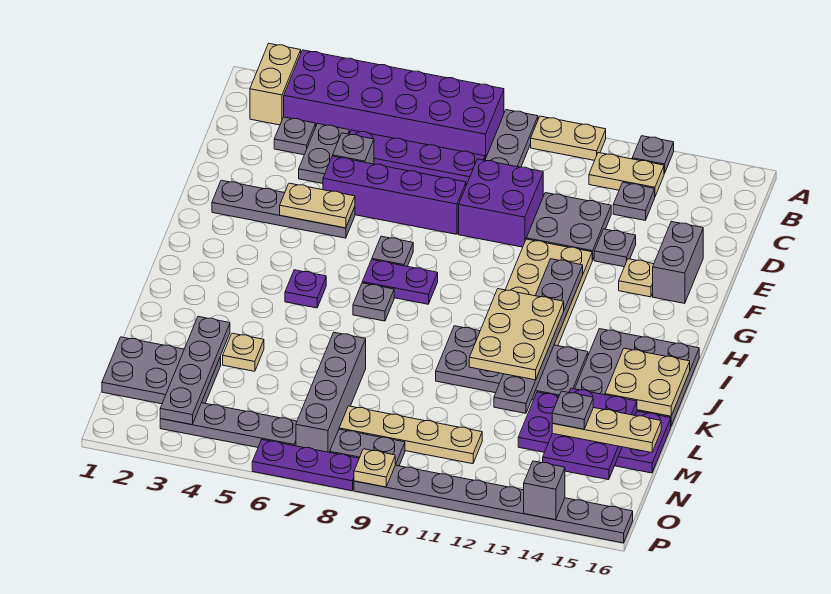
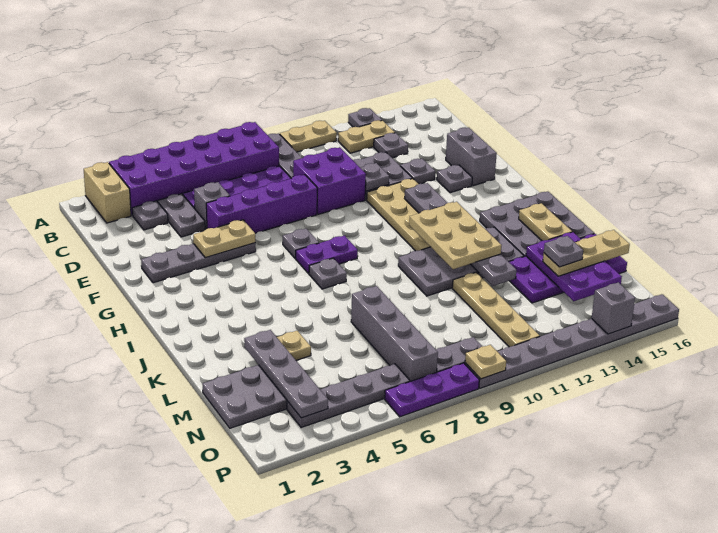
none -> grey plate E11 level 2
tan plate F14 level 1 -> grey plate F14 level 1
purple plate I5 level 1 -> none
tan plate J15:K16 level 2 -> tan plate J15:K15 level 2
tan plate N8:N11 level 1 -> tan plate L11:O11 level 1

